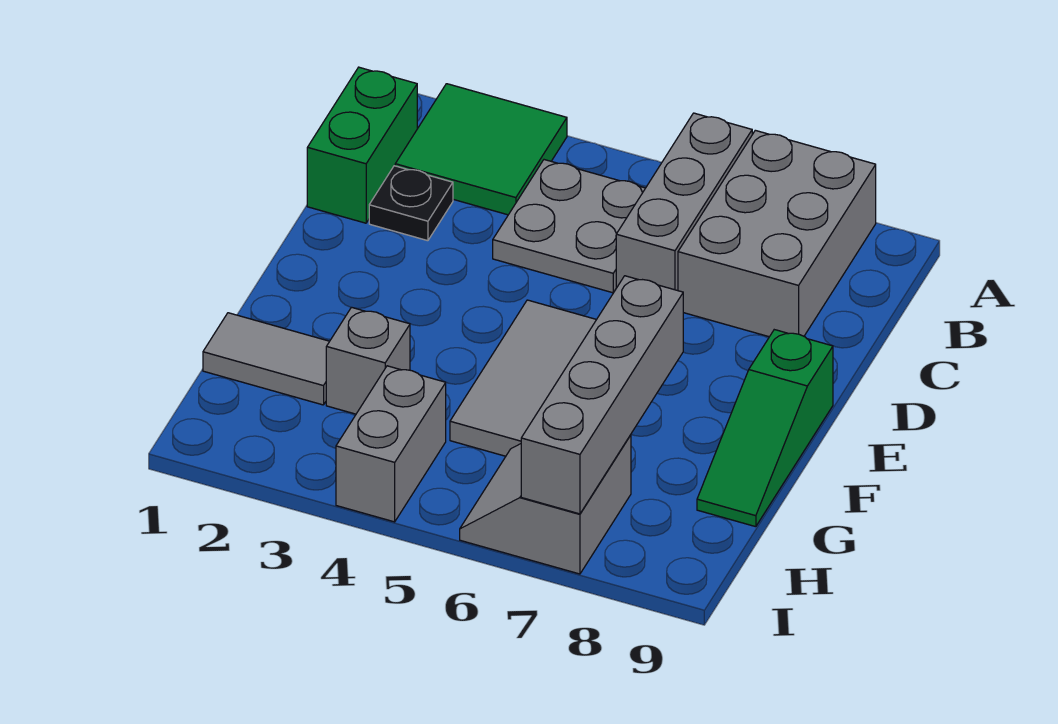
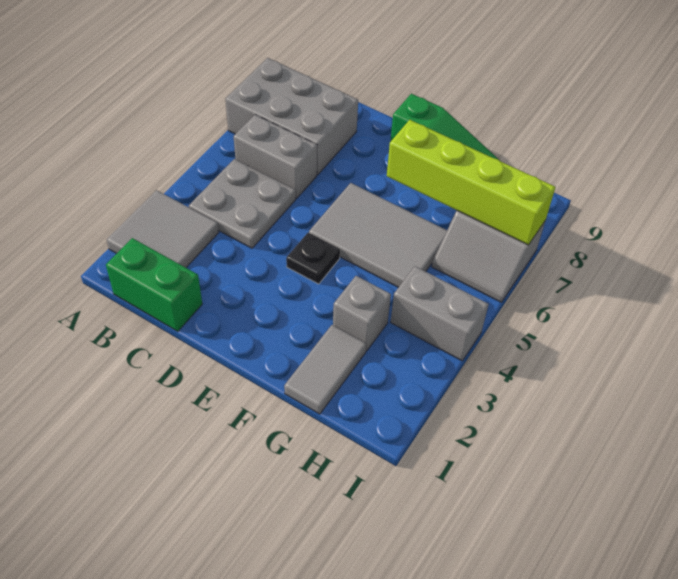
green tile A2:B3 level 1 -> grey tile A2:B3 level 1
grey brick A6:C6 level 1 -> grey brick B6:C6 level 1
black plate C2 level 1 -> black plate E4 level 1
grey brick F7:I7 level 2 -> lime brick F7:I7 level 2

